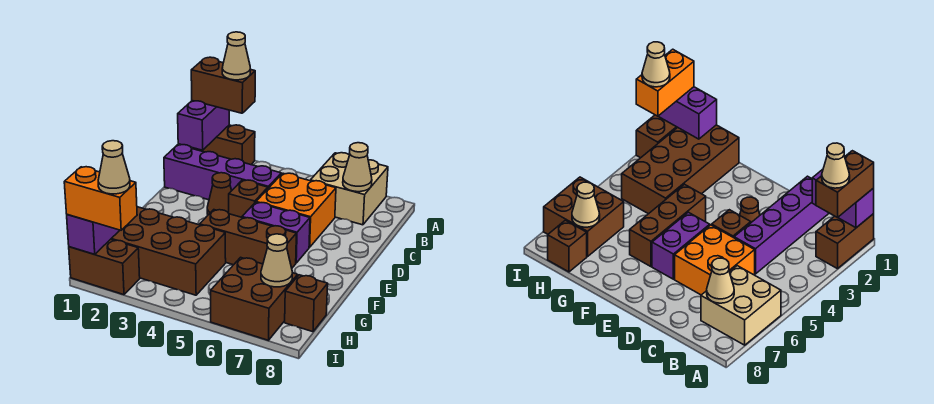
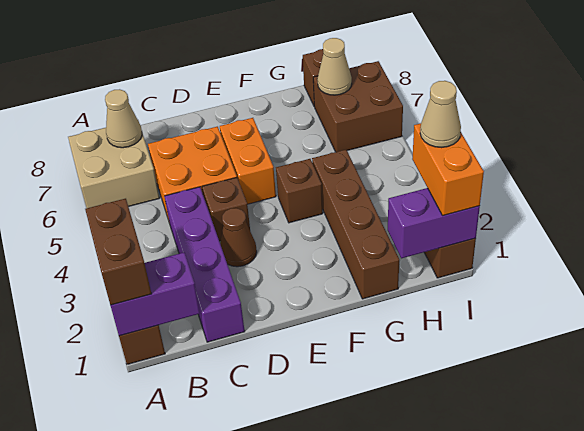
tan cone A2 level 4 -> none
purple brick E5:E6 level 1 -> orange brick E5:E6 level 1
brown brick F4:F6 level 1 -> brown brick F4 level 1
brown brick G1:H4 level 1 -> brown brick G1:G4 level 1

